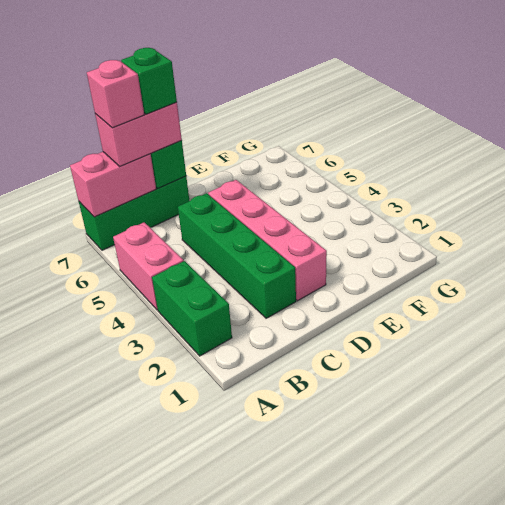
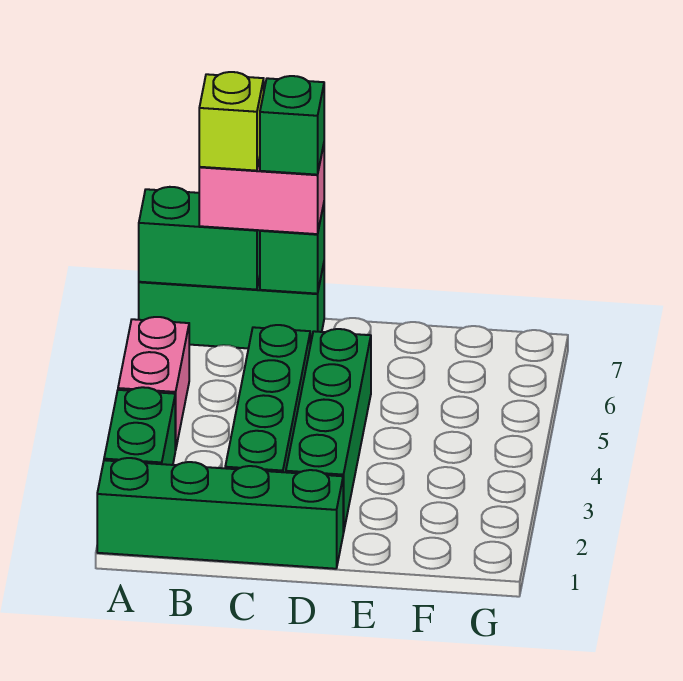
none -> green brick A1:D1 level 1
pink brick A7:B7 level 2 -> green brick A7:B7 level 2
pink brick B7 level 4 -> lime brick B7 level 4
pink brick D2:D5 level 1 -> green brick D2:D5 level 1

